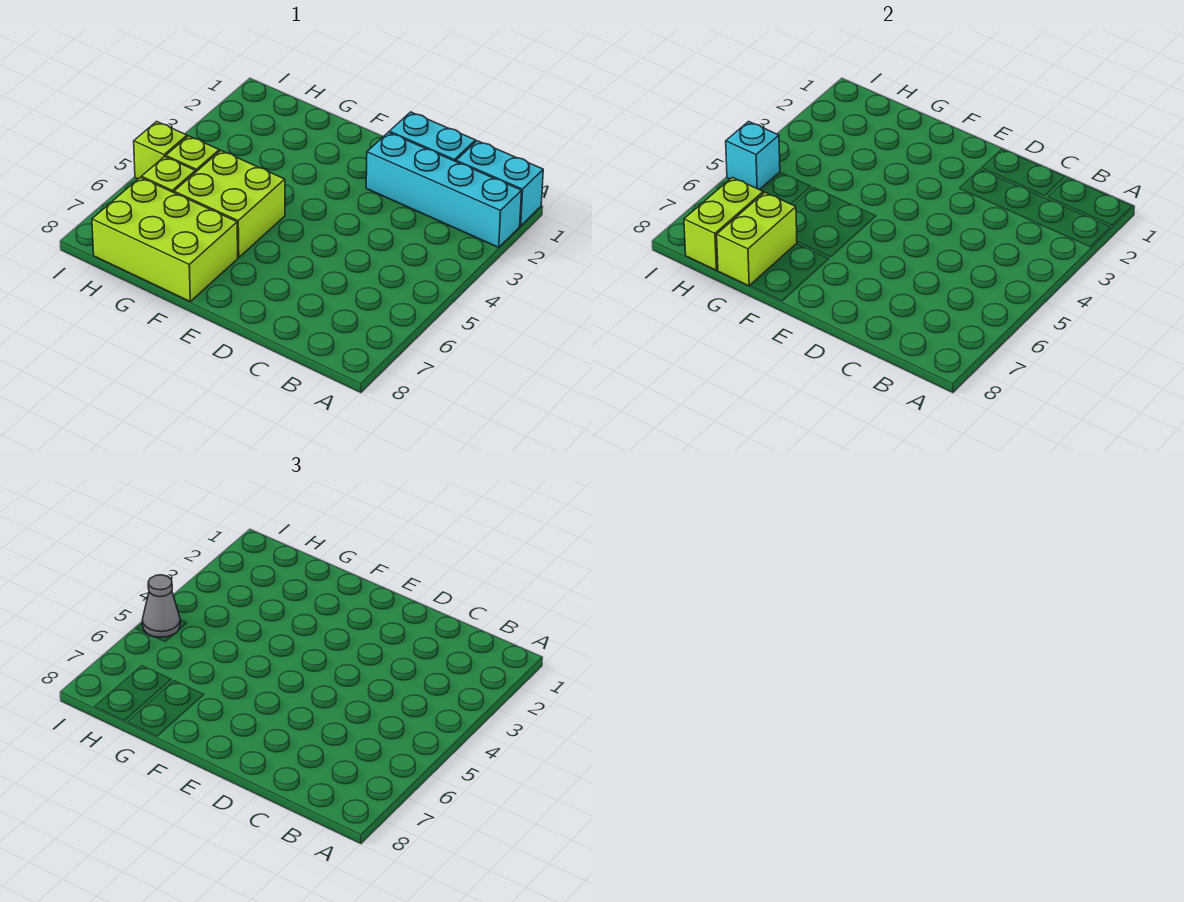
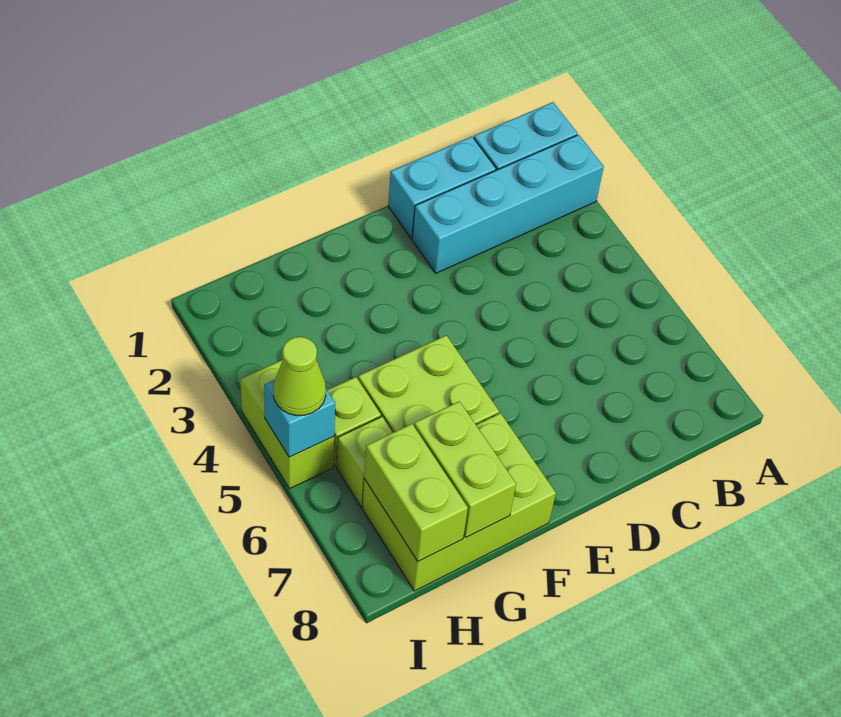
lime brick I5 level 1 -> lime brick I4:I5 level 1
grey cone I5 level 3 -> lime cone I5 level 3

